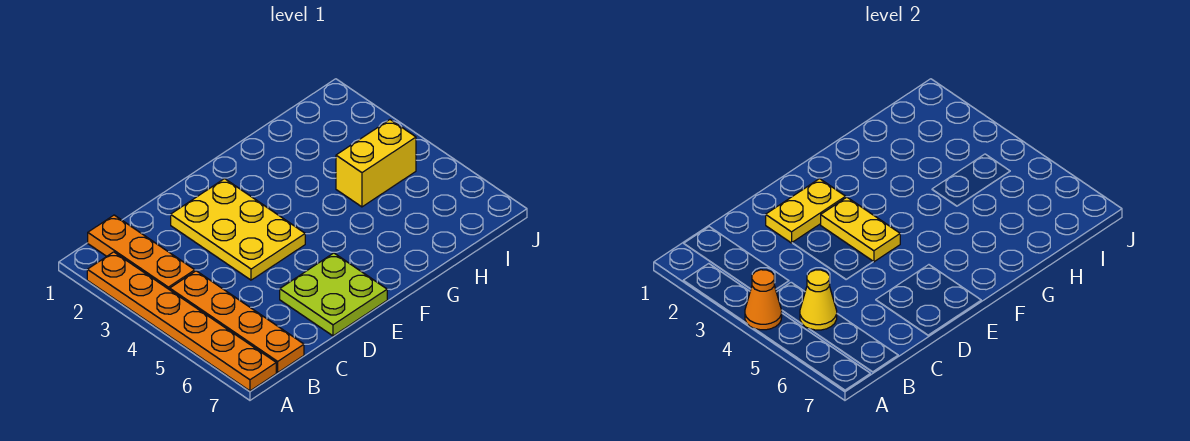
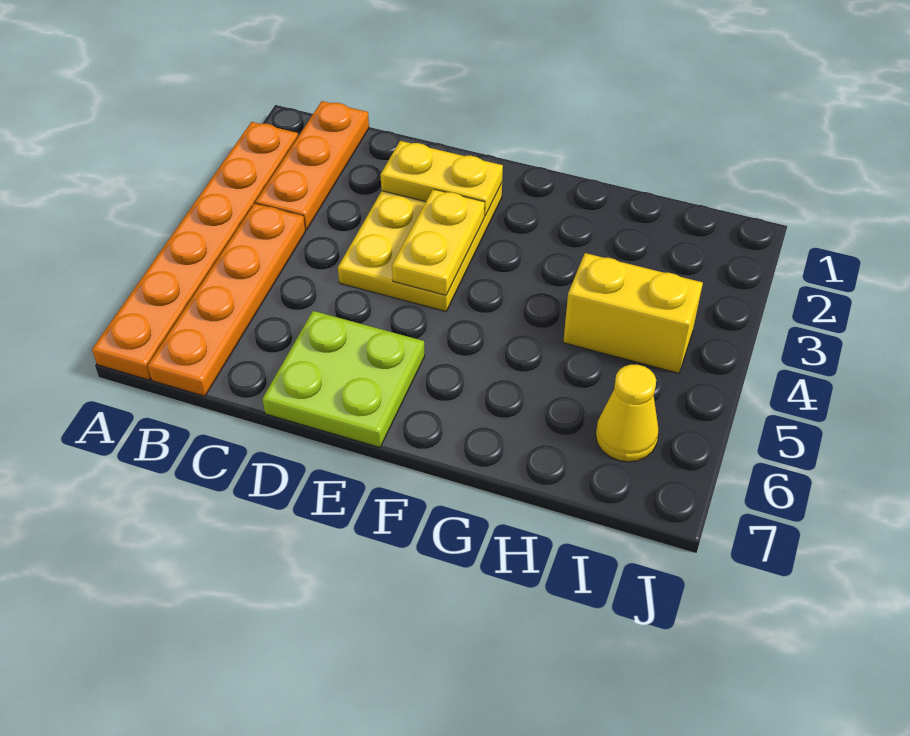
orange cone A4 level 2 -> none
yellow cone B5 level 2 -> yellow cone I6 level 1

